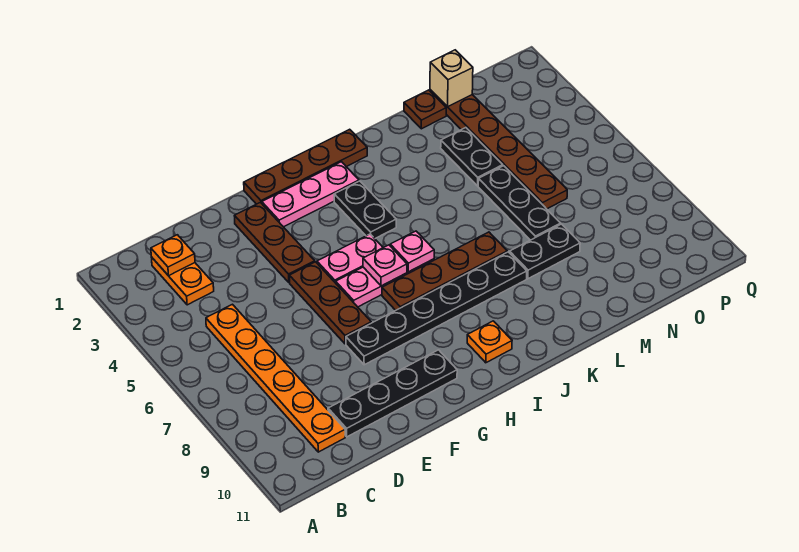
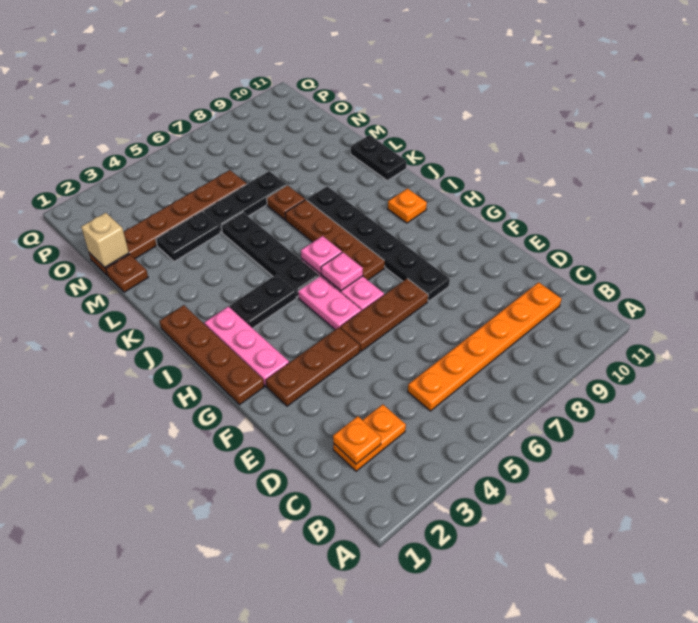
black plate D10:G10 level 1 -> black plate I5:L5 level 1
none -> brown plate L7 level 1
black plate L8:M8 level 1 -> black plate K11:L11 level 1

